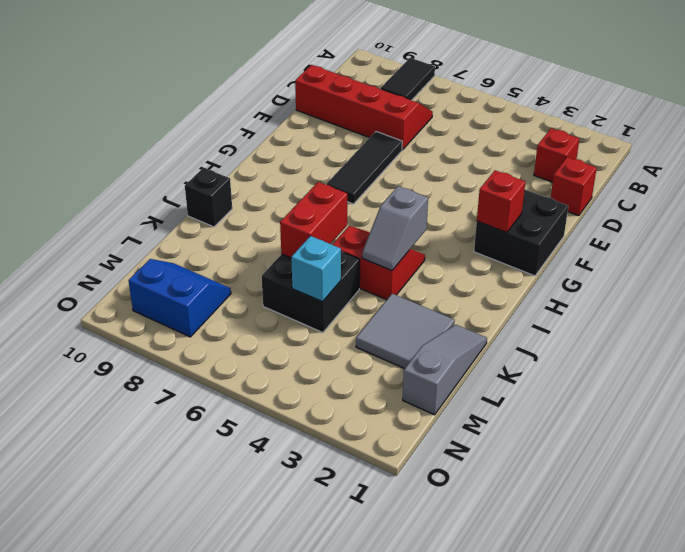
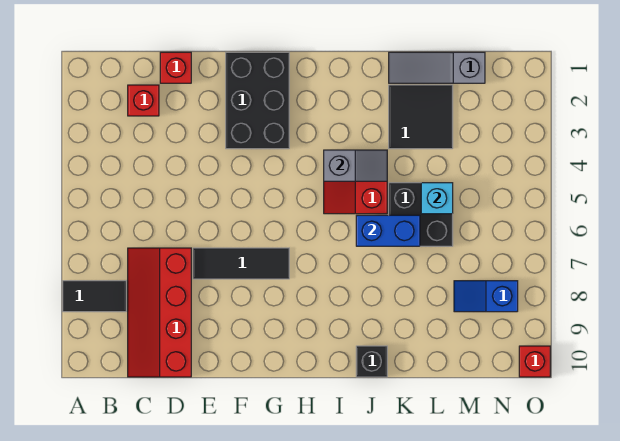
black brick F1:G2 level 1 -> black brick F1:G3 level 1
red brick G2 level 2 -> red brick O10 level 1
red brick J6:K6 level 2 -> blue brick J6:K6 level 2
grey tile K2:L3 level 1 -> black tile K2:L3 level 1
blue slope M8:N9 level 1 top N -> blue slope M8:N8 level 1 top N

